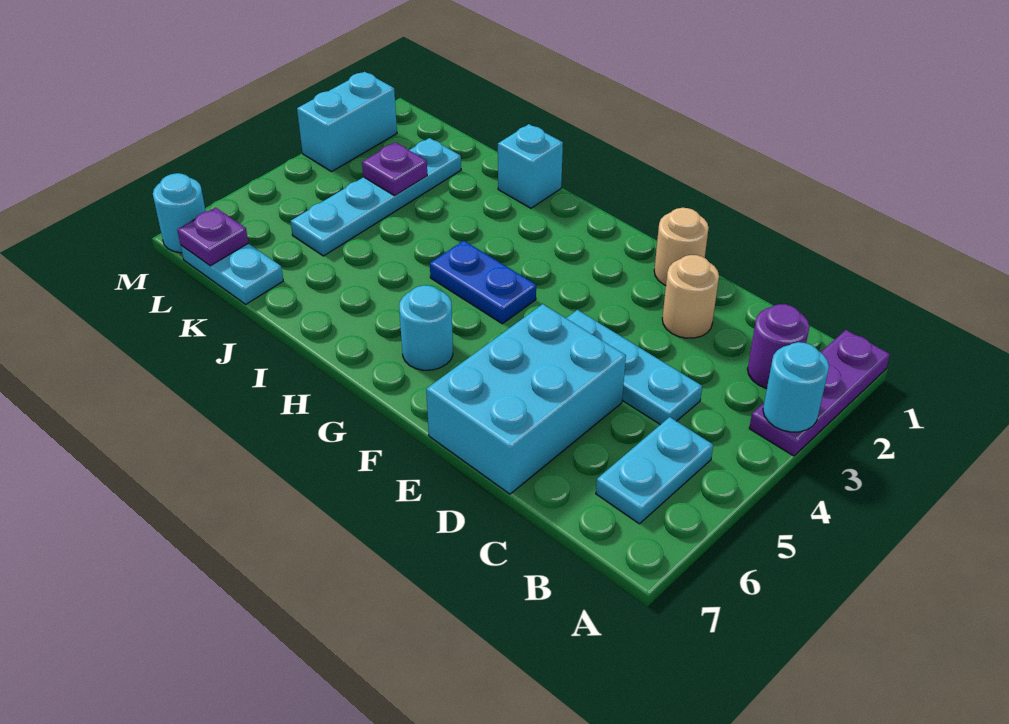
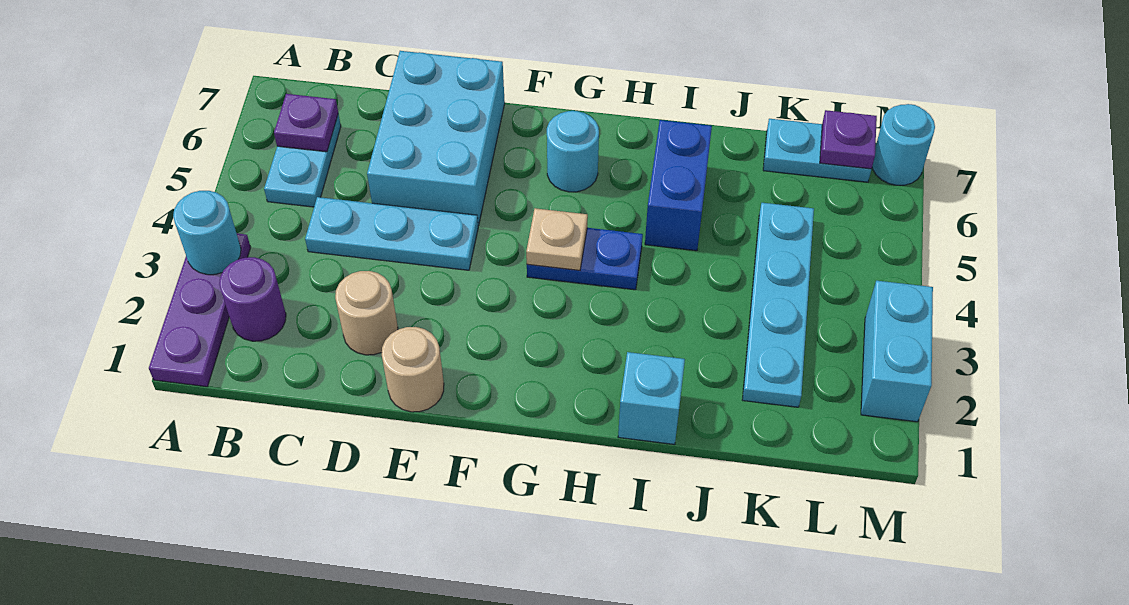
none -> tan plate G4 level 2
none -> blue brick I5:I6 level 1
purple plate K3 level 2 -> purple plate B6 level 2

